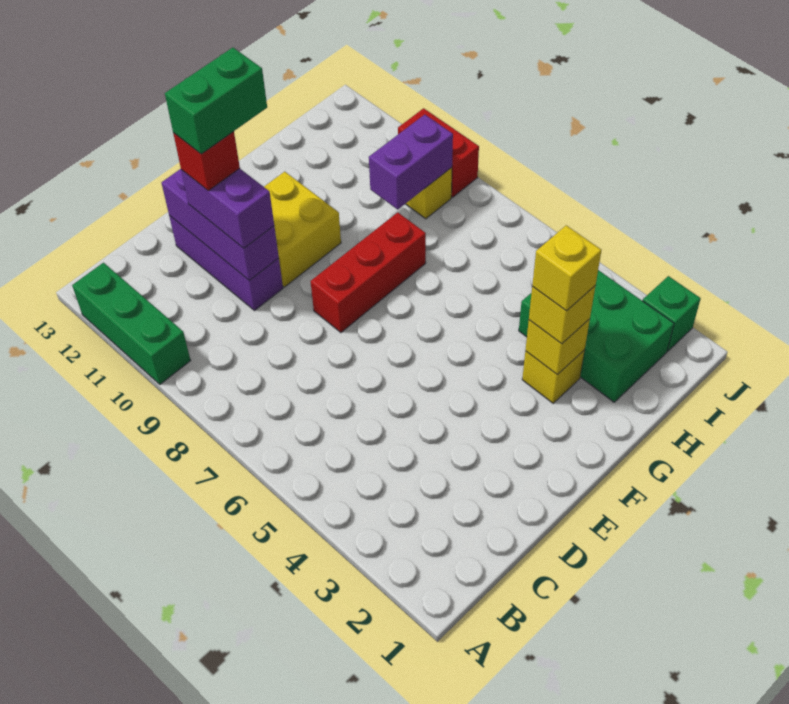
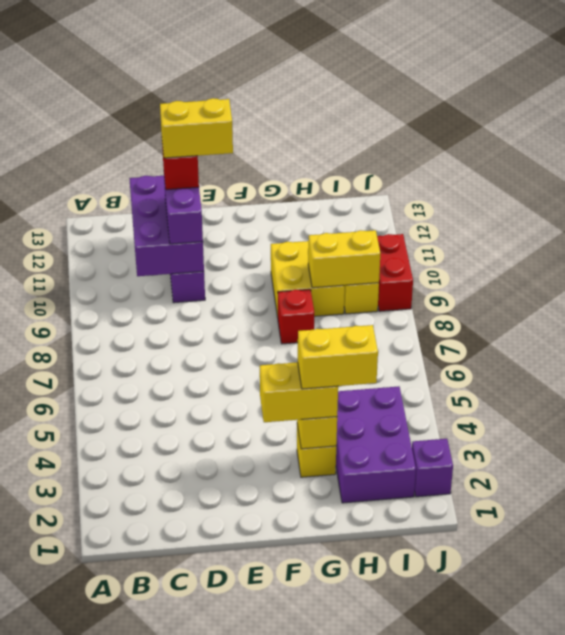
green brick A10:A12 level 1 -> none
purple brick D10:D12 level 2 -> purple brick C10:D12 level 2
green brick D11:E11 level 5 -> yellow brick D11:E11 level 5
red brick E8:G8 level 1 -> red brick G8 level 1
yellow brick E10:F11 level 1 -> yellow brick G9:H10 level 1
yellow brick G3 level 3 -> yellow brick F3:G3 level 3
yellow brick G3 level 4 -> yellow brick G3:H3 level 4
green brick H2:I4 level 1 -> purple brick H2:I4 level 1
purple brick H9:I9 level 2 -> yellow brick H9:I9 level 2
green brick J2 level 1 -> purple brick J2 level 1

